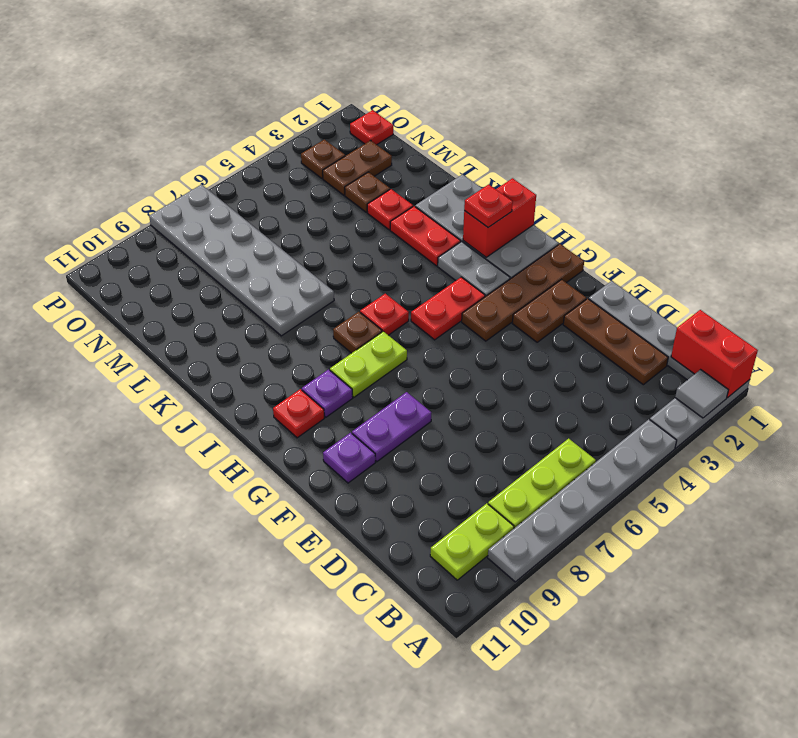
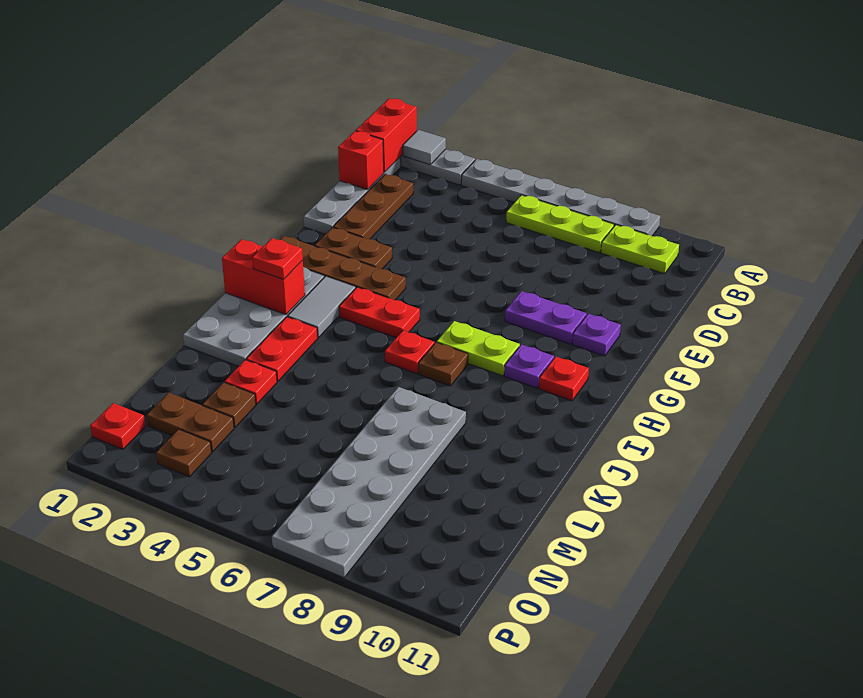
none -> red brick C1 level 2
grey plate H3:I3 level 1 -> grey tile H3:I3 level 1

